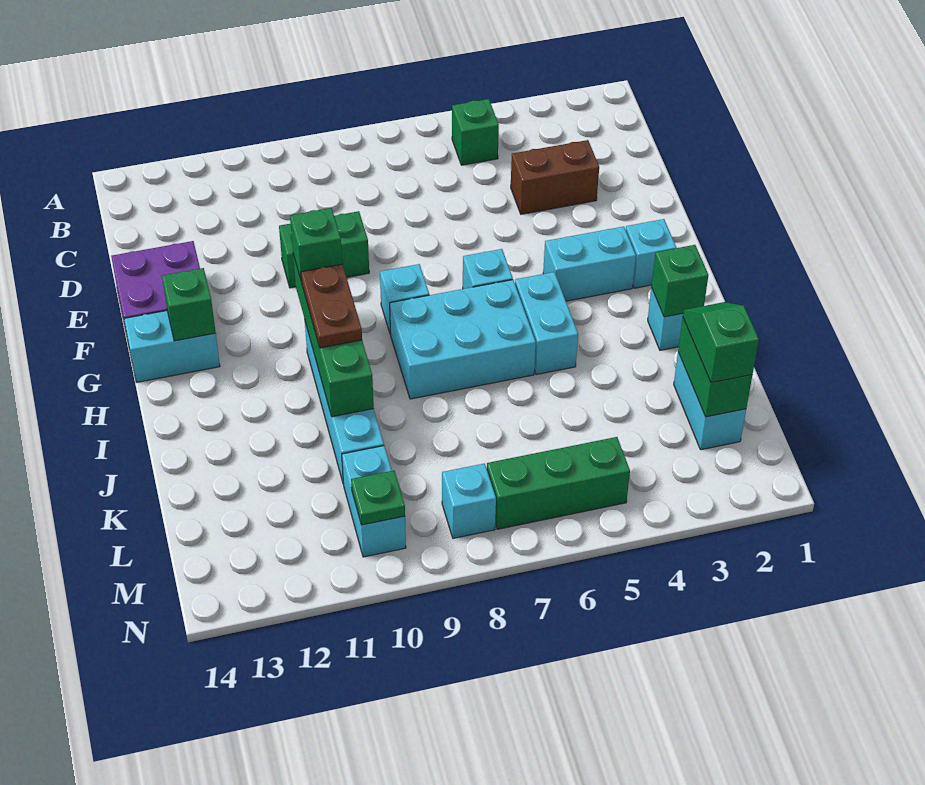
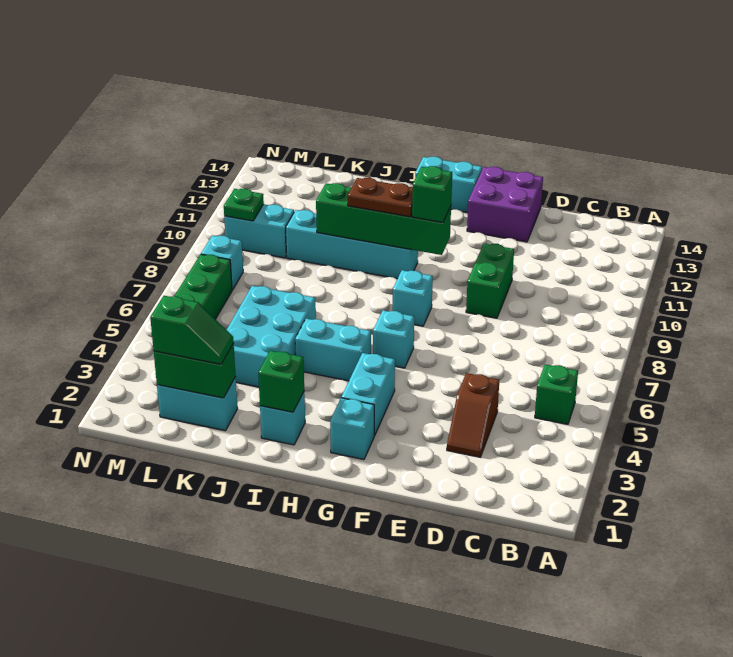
brown brick D3:D4 level 1 -> brown slope D3:D4 level 1 top 4
cyan brick G13:G14 level 1 -> cyan brick G14:H14 level 1
green brick G13 level 2 -> none
cyan brick H6:I8 level 1 -> cyan brick J4:K6 level 1

